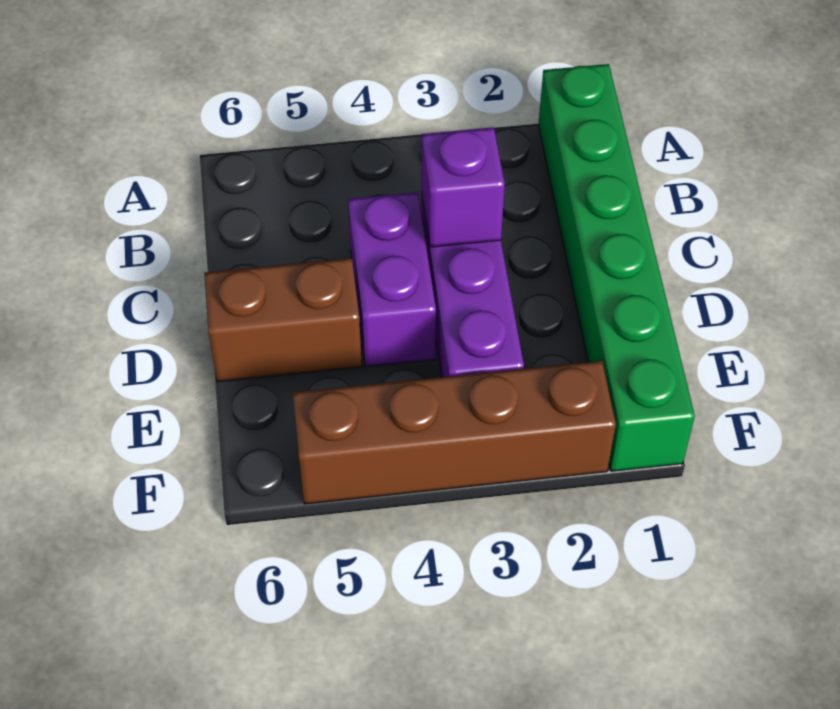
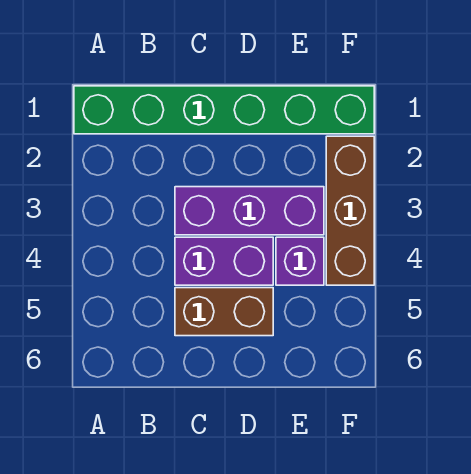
purple brick C3 level 2 -> purple brick E4 level 1
brown brick D5:D6 level 1 -> brown brick C5:D5 level 1
brown brick F2:F5 level 1 -> brown brick F2:F4 level 1

